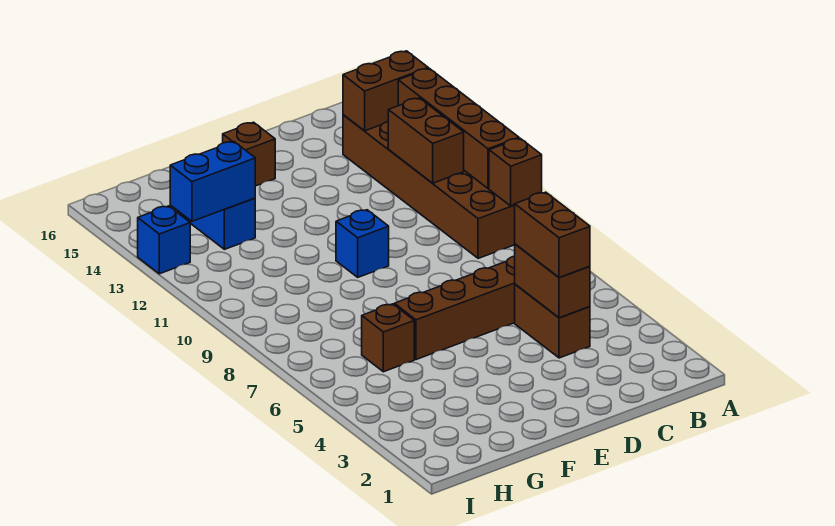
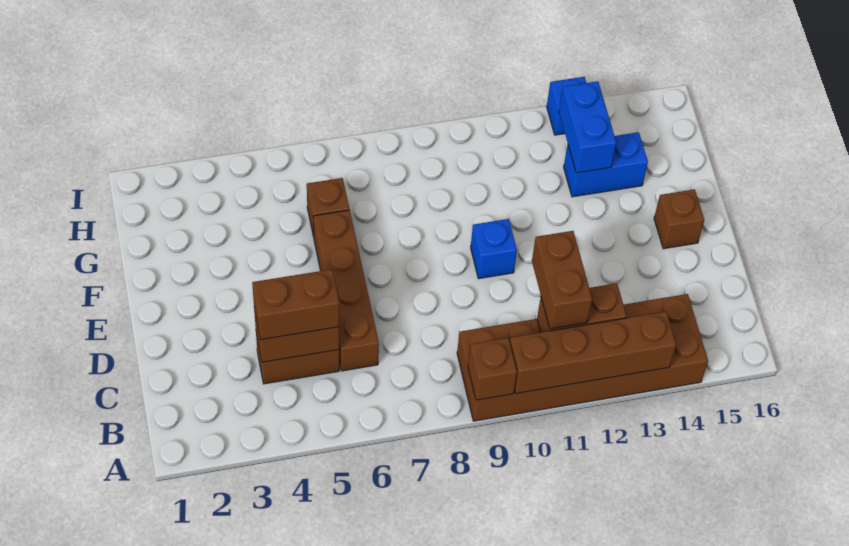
brown brick A14:B14 level 2 -> brown brick B11:C11 level 3

